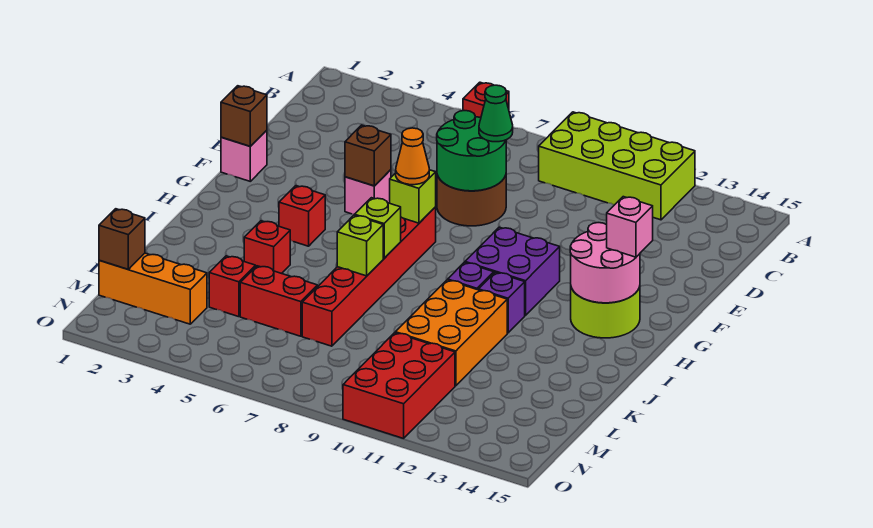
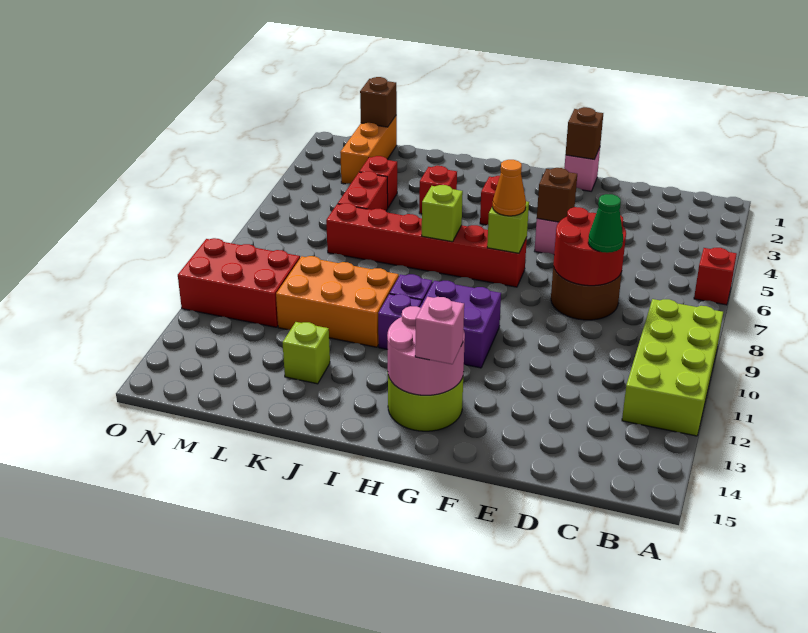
green round brick D7:E8 level 2 -> red round brick D7:E8 level 2
lime brick J7 level 2 -> lime brick K13 level 1

